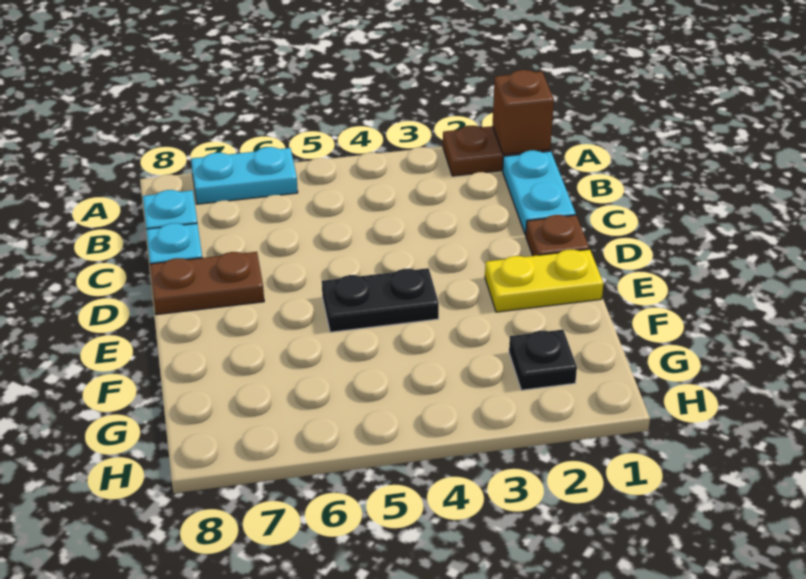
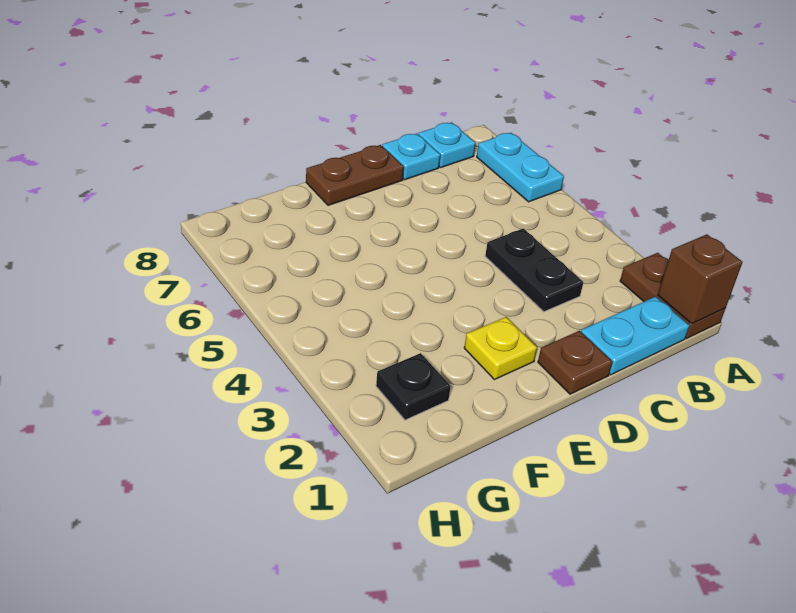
brown plate D7:D8 level 1 -> brown plate D8:E8 level 1
yellow plate E1:E2 level 1 -> yellow plate E2 level 1
black plate E4:E5 level 1 -> black plate C3:C4 level 1

